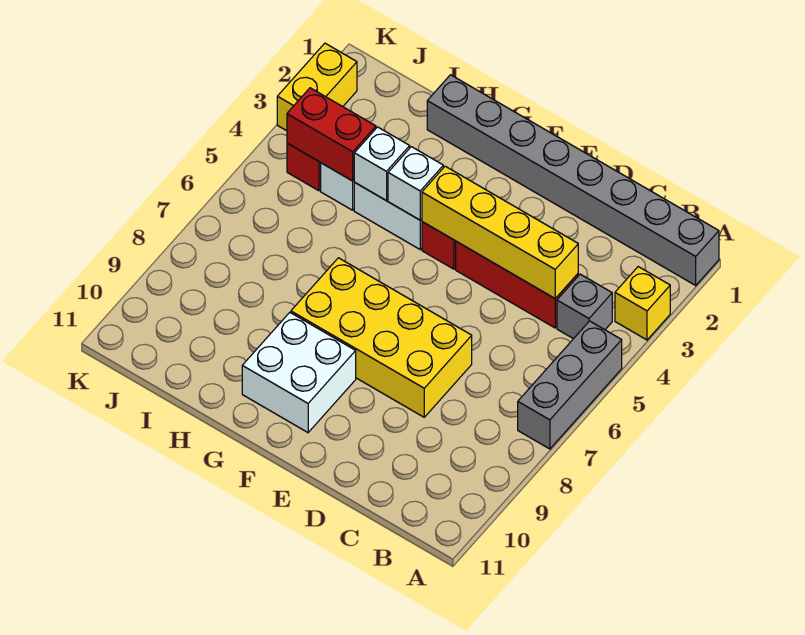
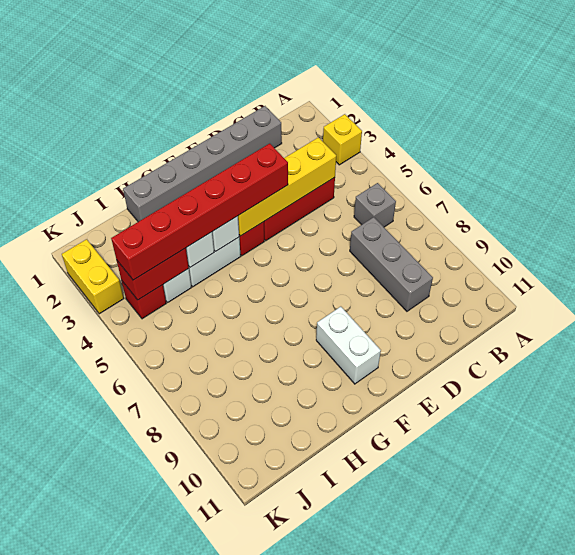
grey brick A1:H1 level 1 -> grey brick C1:H1 level 1
grey brick A5:A7 level 1 -> grey brick C7:C9 level 1
grey brick B4 level 1 -> grey brick B6 level 1
yellow brick D7:G8 level 1 -> none
none -> red brick E4:J4 level 3
white brick F9:G10 level 1 -> white brick F9:F10 level 1

